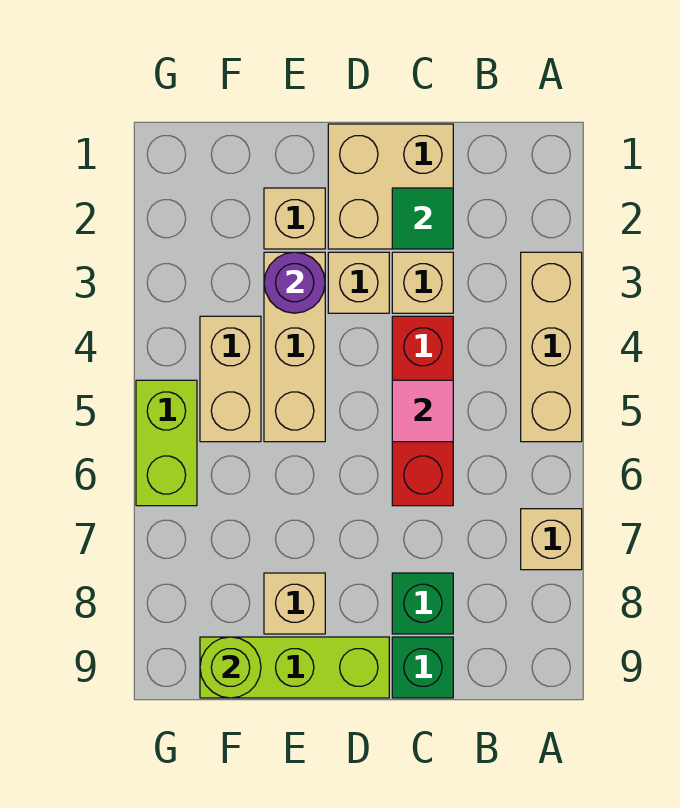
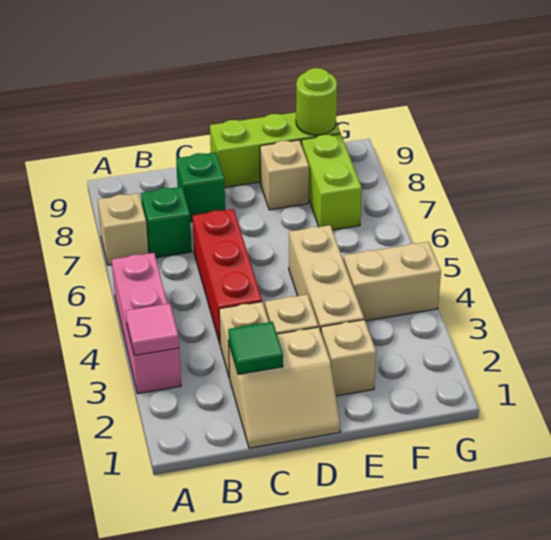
tan brick A3:A5 level 1 -> pink brick A3:A5 level 1
tan brick C1:D2 level 1 -> tan slope C1:D2 level 1 top 2
pink tile C5 level 2 -> pink tile A3 level 2
green brick C9 level 1 -> green brick B7 level 1
purple round brick E3 level 2 -> none
tan brick F4:F5 level 1 -> tan brick F4:G4 level 1
lime brick G5:G6 level 1 -> lime brick F7:F8 level 1

